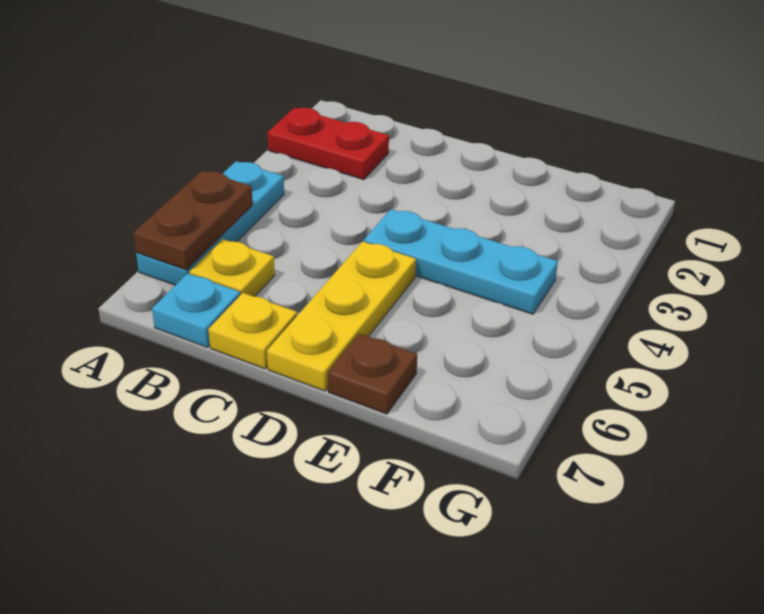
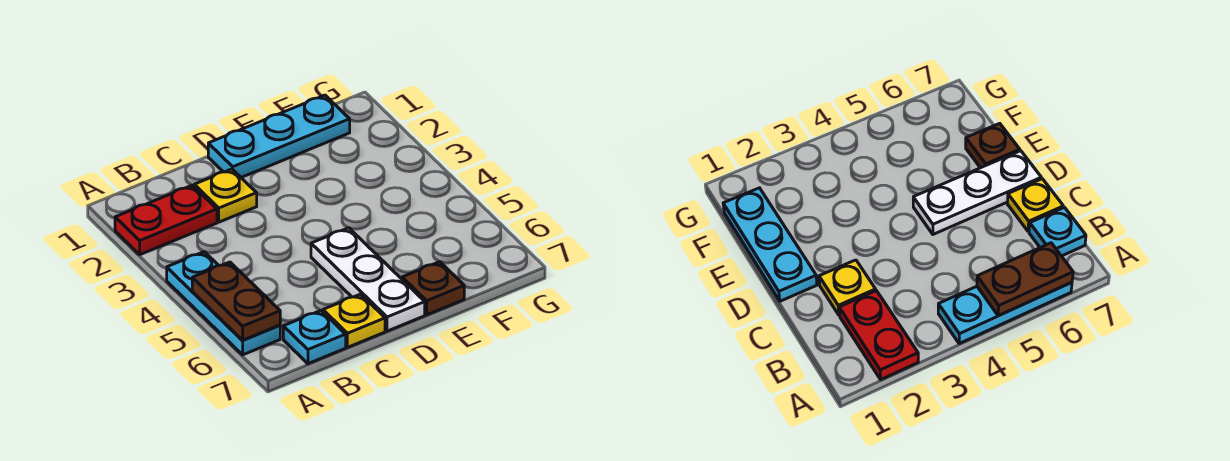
yellow plate B6 level 1 -> yellow plate C2 level 1
cyan plate D4:F4 level 1 -> cyan plate D1:F1 level 1
yellow plate D5:D7 level 1 -> white plate D5:D7 level 1

